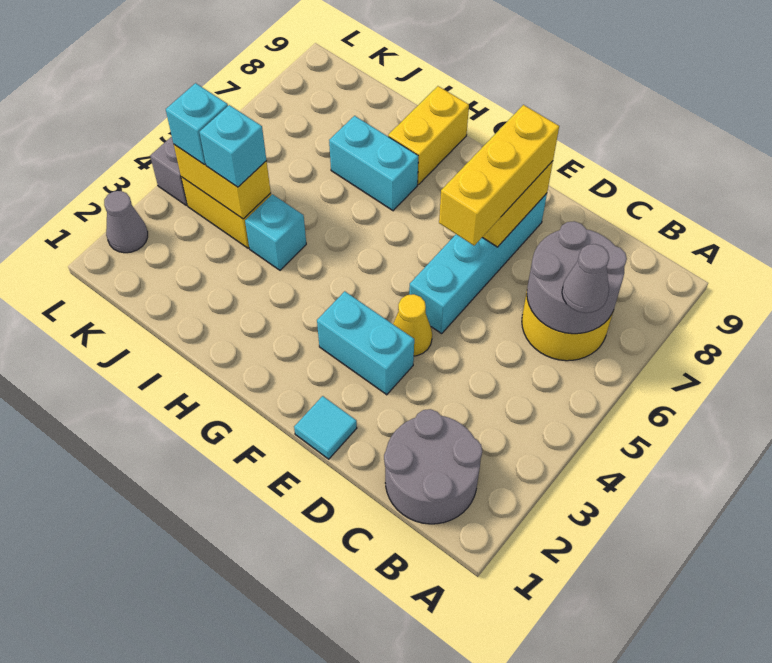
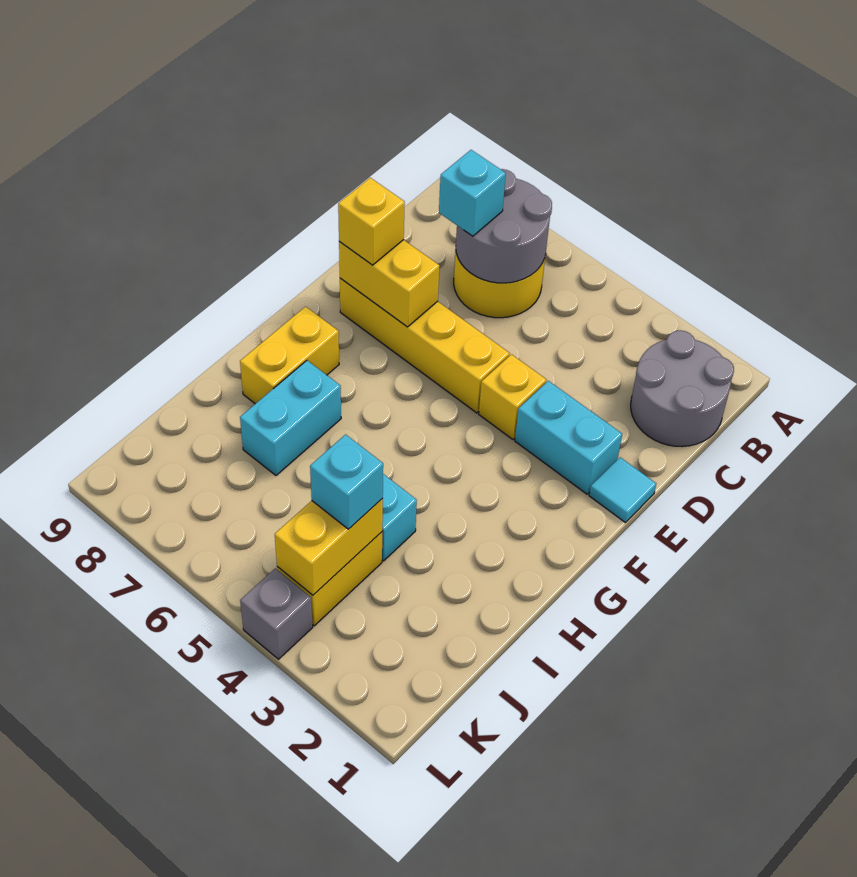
grey cone B6 level 3 -> none
cyan brick E3:F3 level 1 -> cyan brick E2:E3 level 1
yellow cone E4 level 1 -> yellow brick E4 level 1
cyan brick E5:E8 level 1 -> yellow brick E5:E8 level 1
yellow brick E6:E8 level 3 -> yellow brick E8 level 3
yellow brick H8:H9 level 1 -> yellow brick G8:H8 level 1
cyan brick K4 level 3 -> cyan brick C7 level 3
grey cone L2 level 1 -> none

